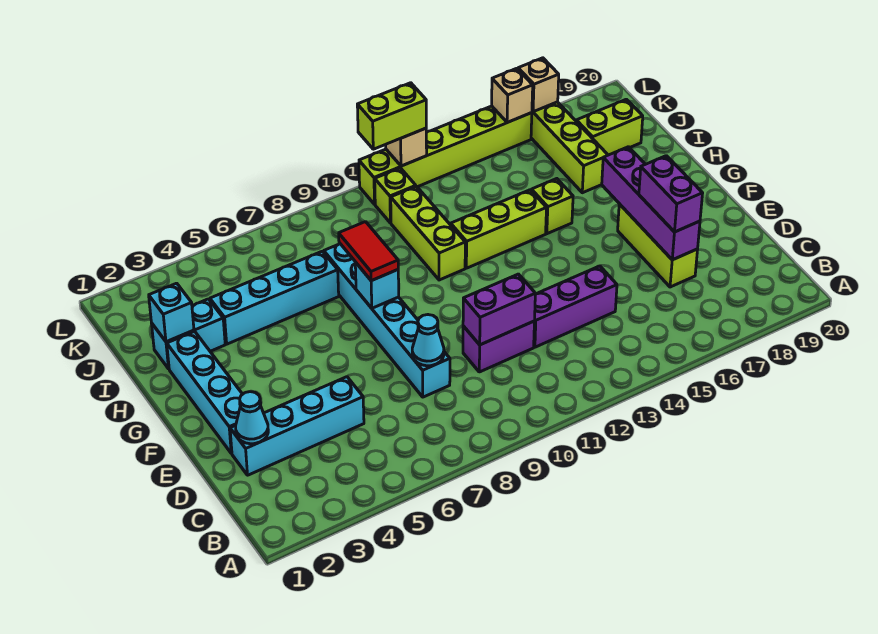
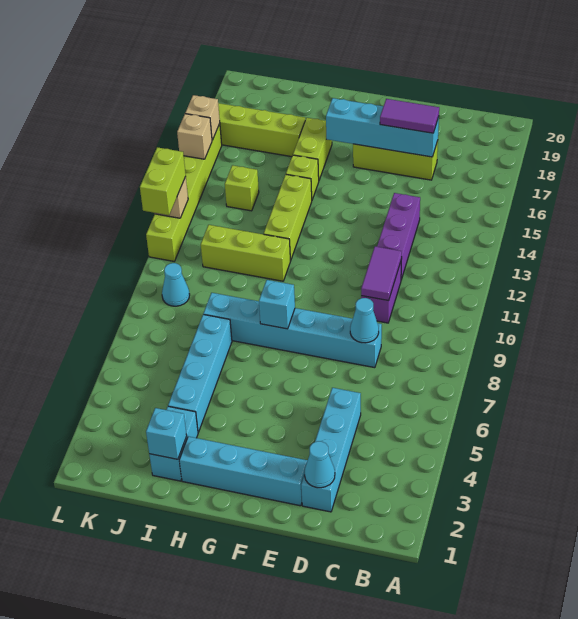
purple brick D10:D11 level 2 -> purple tile D10:D11 level 2
purple brick D17:G17 level 2 -> cyan brick D17:G17 level 2
purple brick D17:E17 level 3 -> purple tile D17:E17 level 3
red tile G8:H8 level 3 -> none
lime brick J18:J19 level 1 -> lime brick H16:H17 level 1
none -> cyan cone K9 level 1
lime brick K11 level 1 -> lime brick J14 level 1
tan brick L17 level 2 -> tan brick L15 level 2

